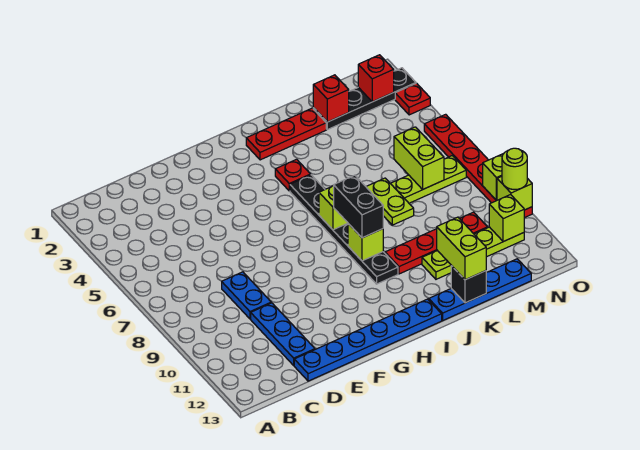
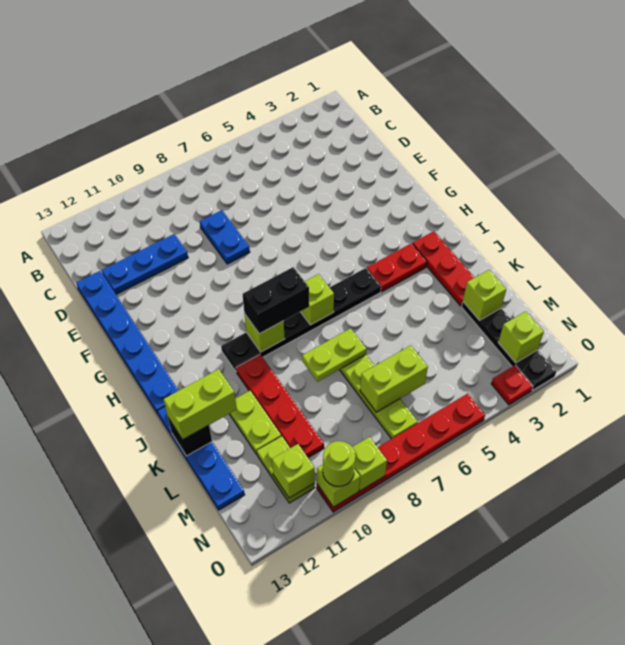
blue plate D8:D9 level 1 -> blue plate D8:E8 level 1
red plate I4 level 1 -> red plate I3:I4 level 1
red brick L2 level 2 -> lime brick L2 level 2
red brick N2 level 2 -> lime brick N2 level 2

